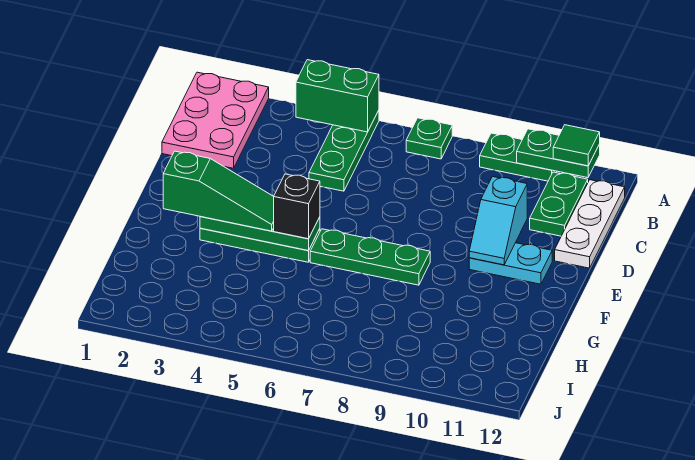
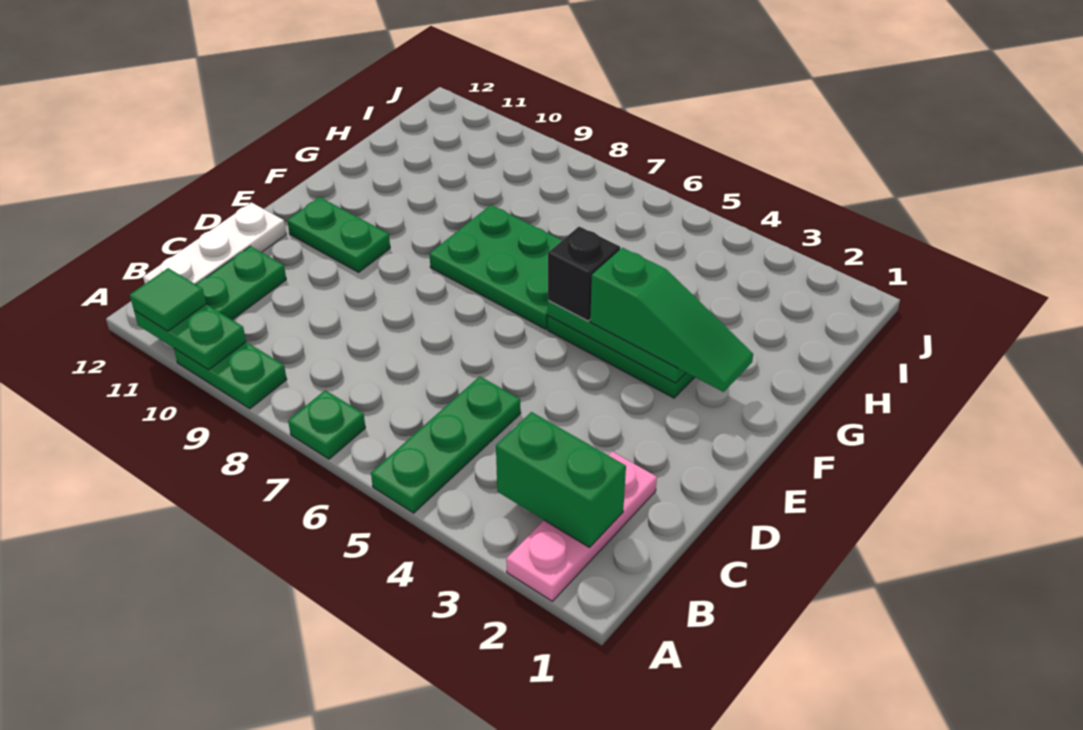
pink plate A1:C2 level 1 -> pink plate A2:C2 level 1
green brick A4:A5 level 2 -> green brick B2:B3 level 2
cyan slope D10:E10 level 2 top D -> none
cyan plate E10:E11 level 1 -> green plate E10:E11 level 1
green slope F2:F4 level 3 top 2 -> green slope F2:F4 level 3 top 4
green plate F6:F8 level 1 -> green plate F6:G8 level 1

